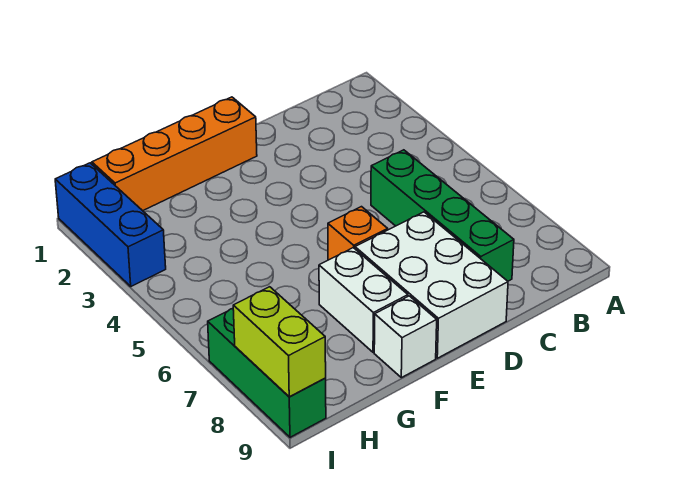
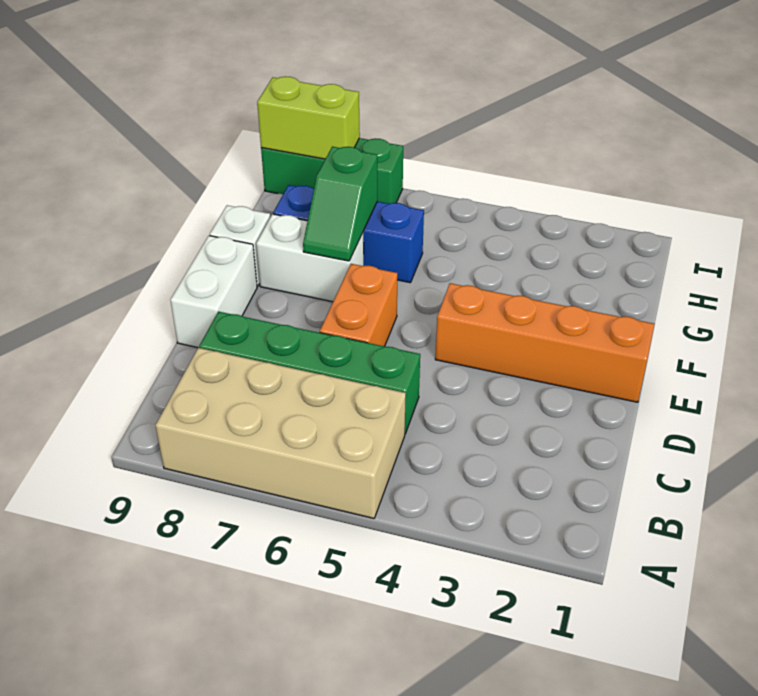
none -> tan brick A5:B8 level 1
white brick D7:E9 level 1 -> white brick D9:E9 level 1
orange brick E1:H1 level 1 -> orange brick E1:E4 level 1
orange brick E6 level 1 -> orange brick D6:E6 level 1
none -> green slope F7:G7 level 2 top G
blue brick I1:I3 level 1 -> blue brick G6:G8 level 1

